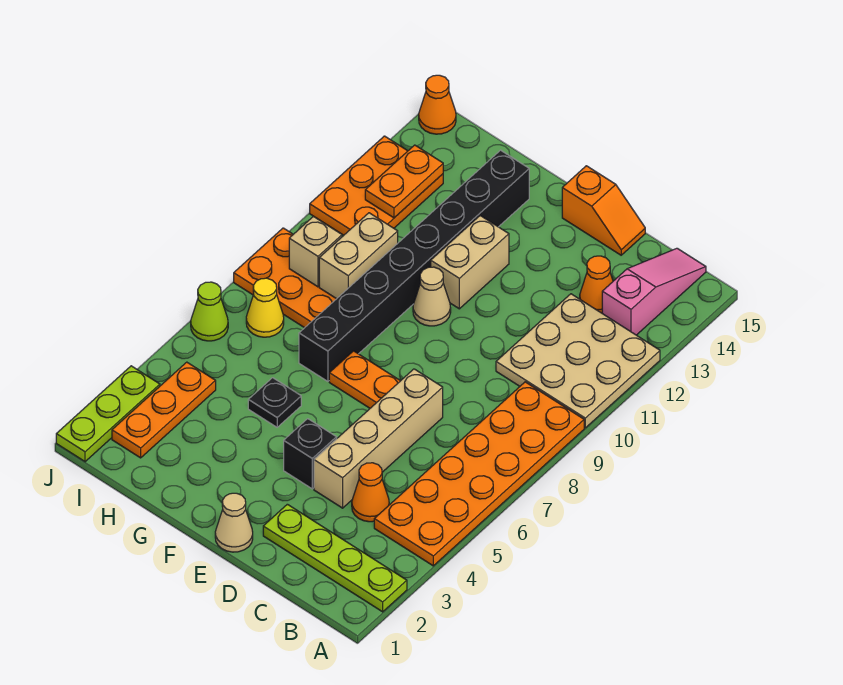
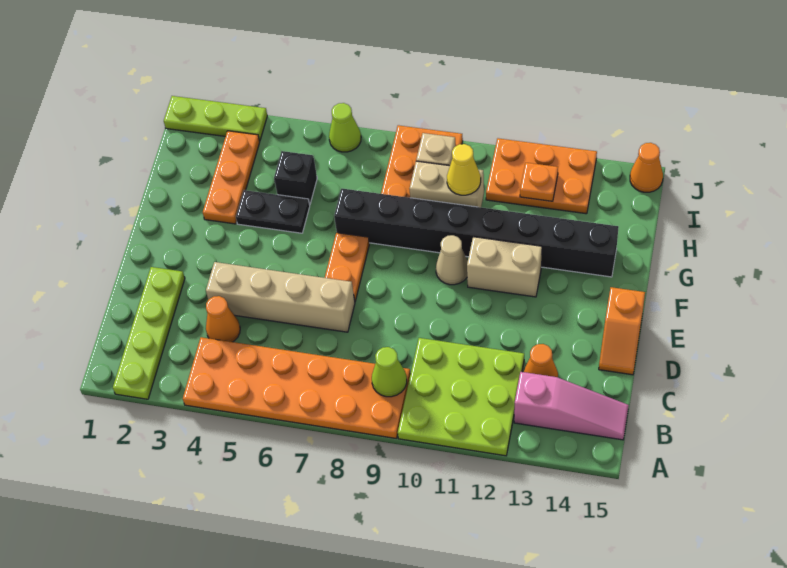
tan plate A10:C12 level 1 -> lime plate A10:C12 level 1
none -> lime cone B9 level 2
tan cone E1 level 1 -> none
black brick E4 level 1 -> black brick H5 level 1
black plate G5 level 1 -> black plate G4:G5 level 1
orange plate I2:I4 level 1 -> orange plate G3:I3 level 1
yellow cone I7 level 1 -> yellow cone H10 level 3
orange plate I12:I13 level 2 -> orange plate I12 level 2

